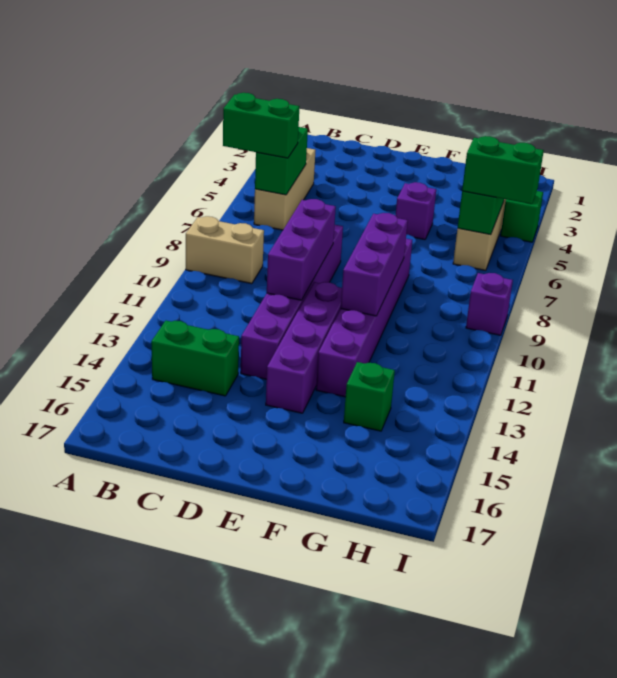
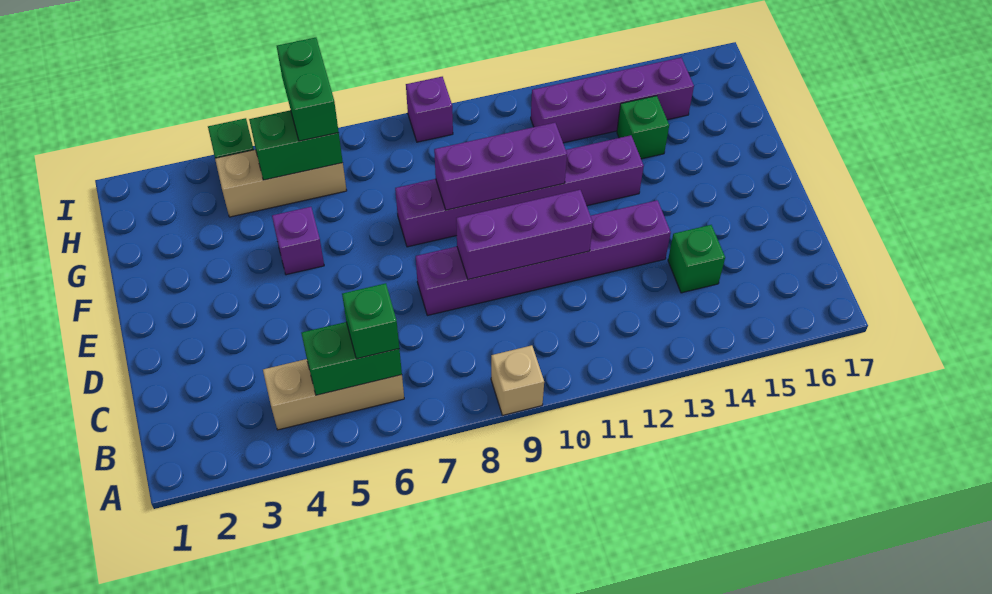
green brick A6:B6 level 3 -> green brick B6 level 3
tan brick A9:B9 level 1 -> tan brick A9 level 1
green brick B14:C14 level 1 -> green brick C14 level 1
purple brick E11:E14 level 1 -> purple brick H12:H15 level 1

